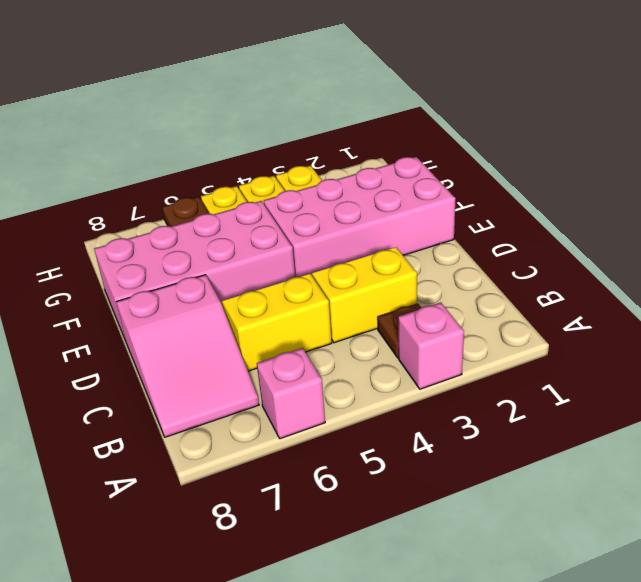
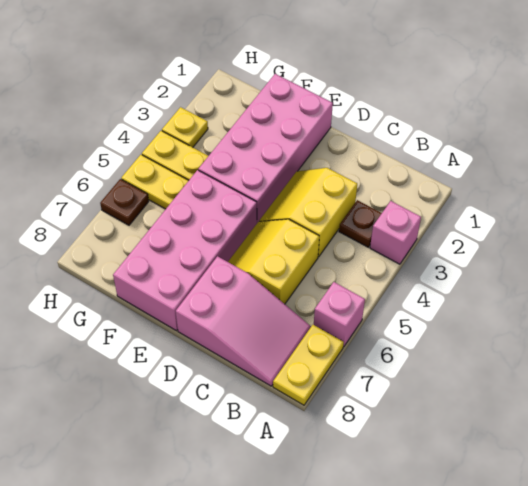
none -> yellow plate A7:A8 level 1

